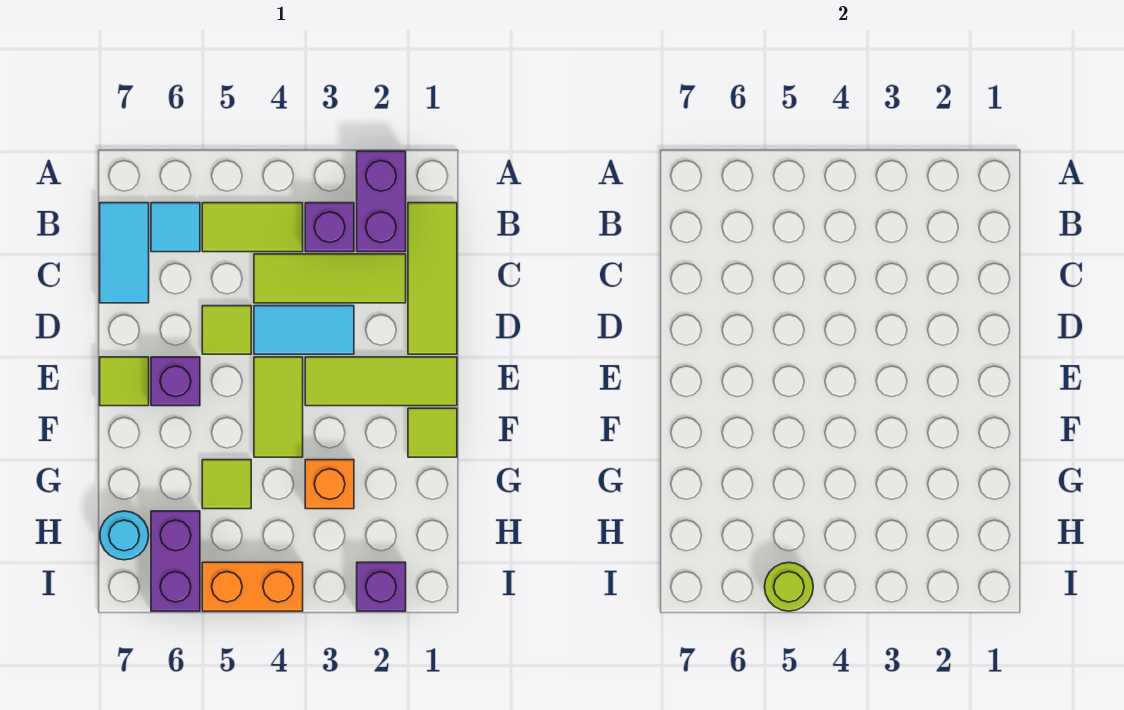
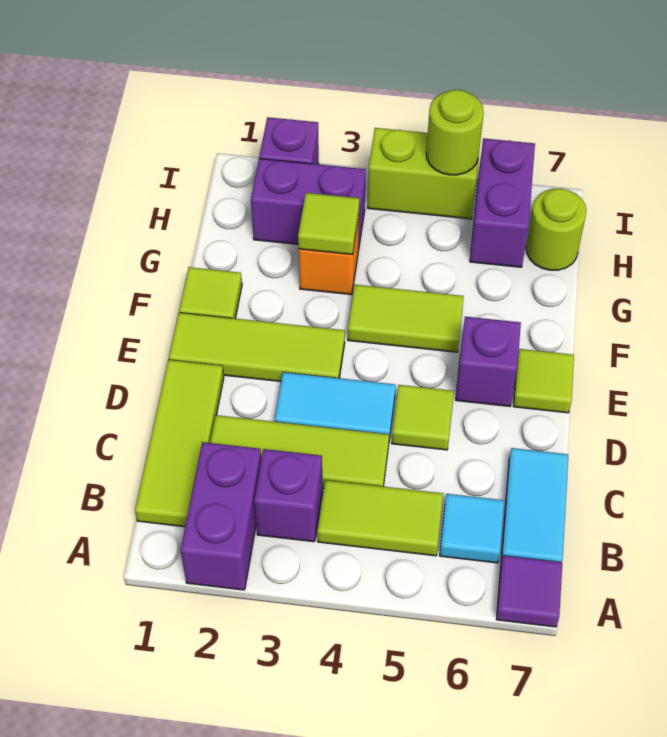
none -> purple tile A7 level 1
lime tile E4:F4 level 1 -> lime tile F4:F5 level 1
lime tile G5 level 1 -> lime tile G3 level 2
none -> purple brick H2:H3 level 1
cyan round brick H7 level 1 -> lime round brick H7 level 1
orange brick I4:I5 level 1 -> lime brick I4:I5 level 1

